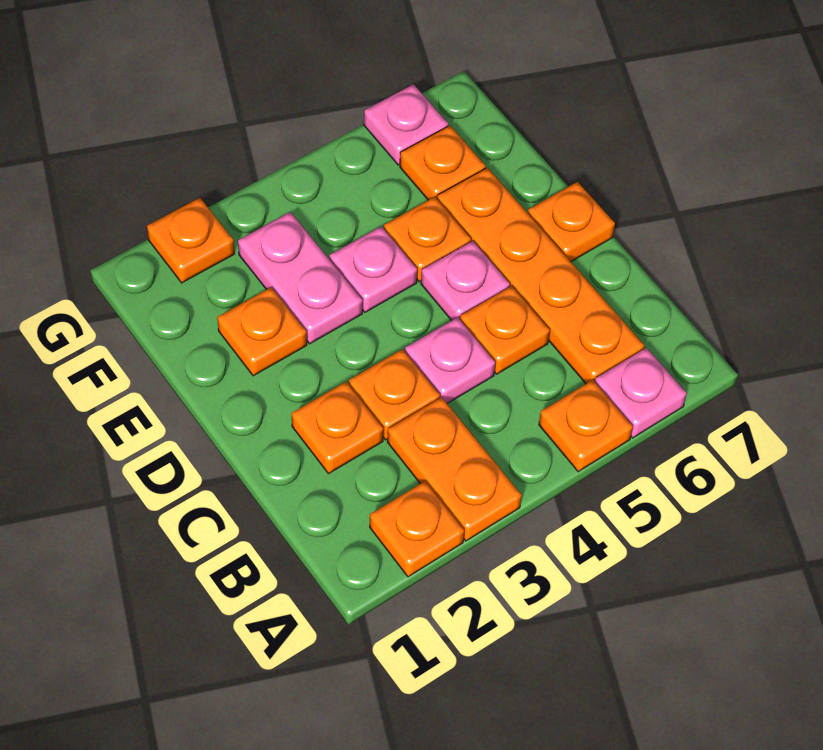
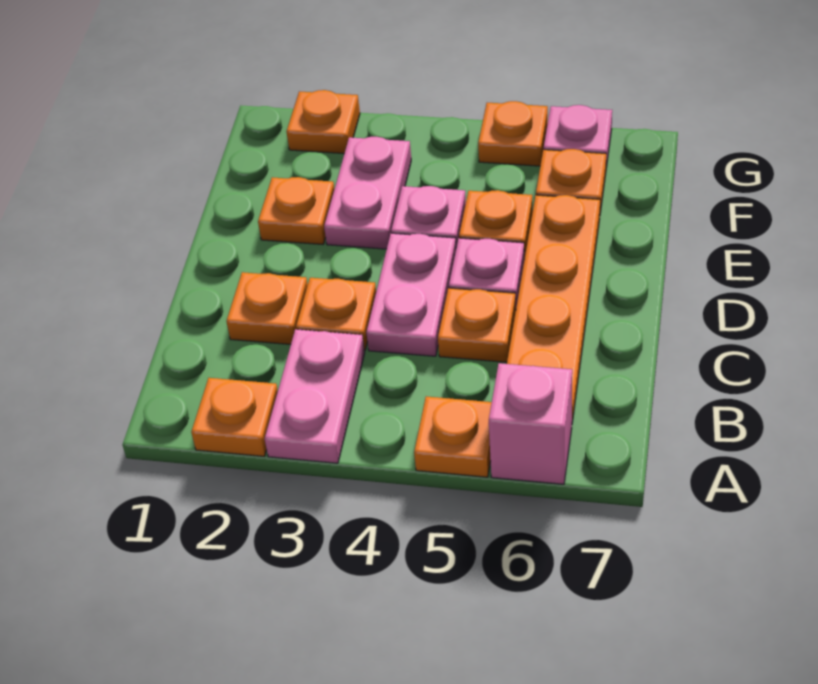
orange plate A3:B3 level 1 -> pink plate A3:B3 level 1
pink plate A6 level 1 -> pink brick A6 level 1
pink plate C4 level 1 -> pink plate C4:D4 level 1
orange plate D7 level 1 -> orange plate G5 level 1

